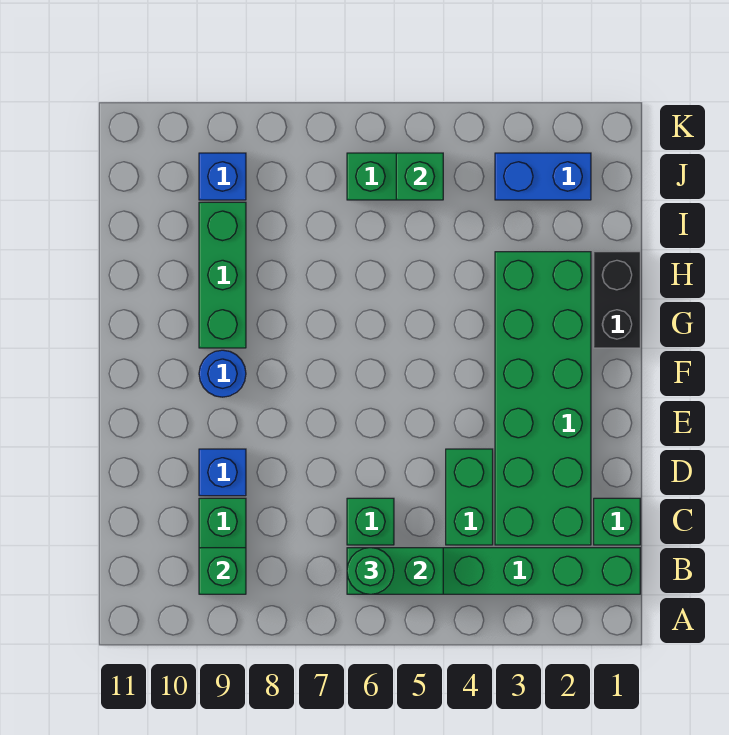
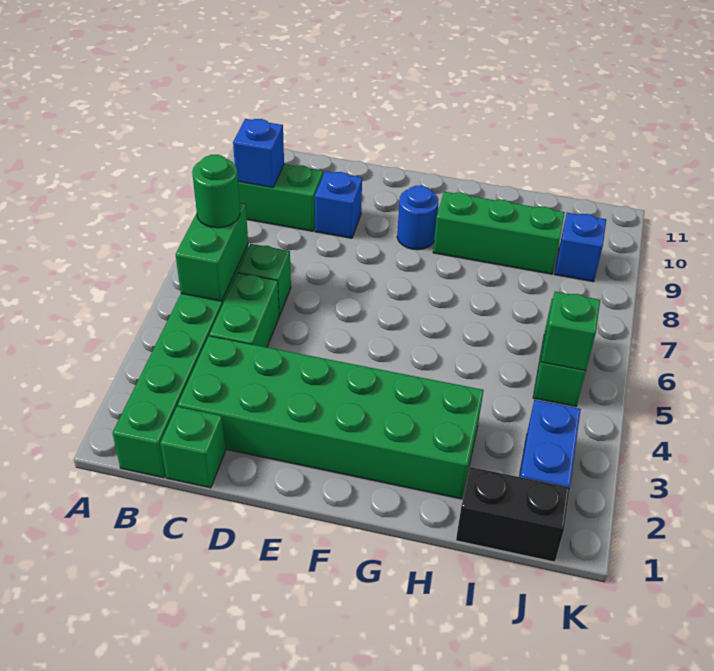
green brick B9 level 2 -> blue brick B9 level 2
green brick C4:D4 level 1 -> green brick C4:C5 level 1
black brick G1:H1 level 1 -> black brick I1:J1 level 1

